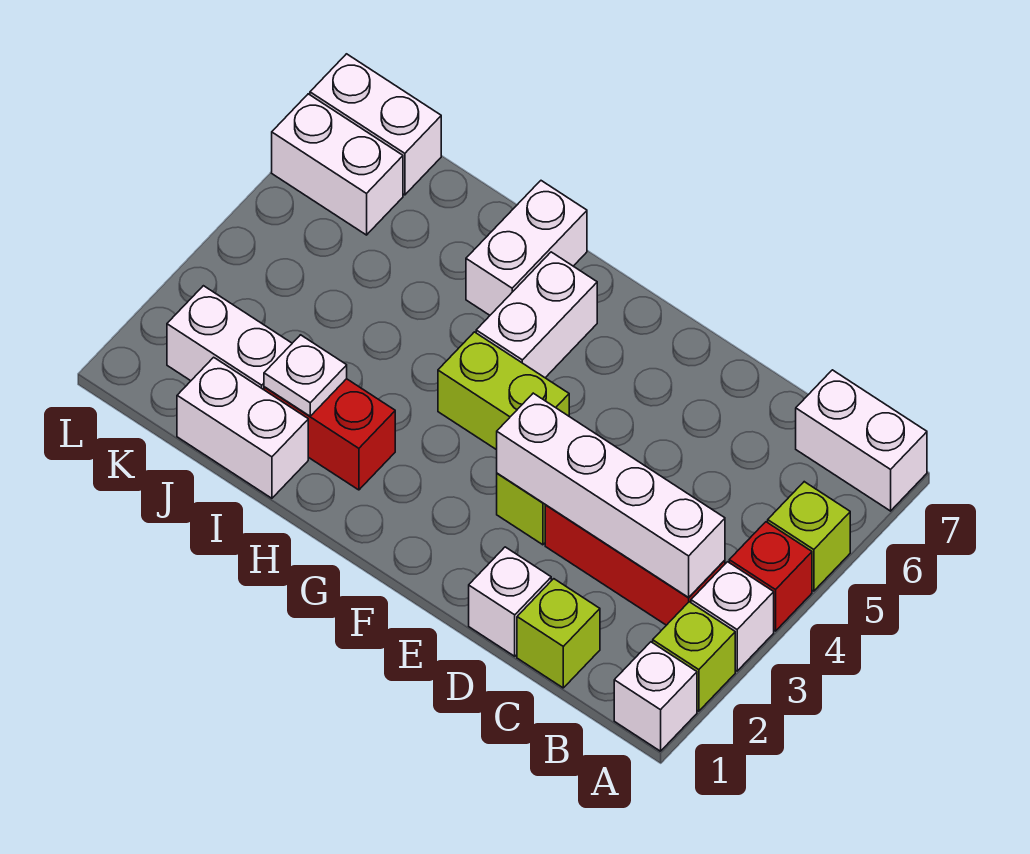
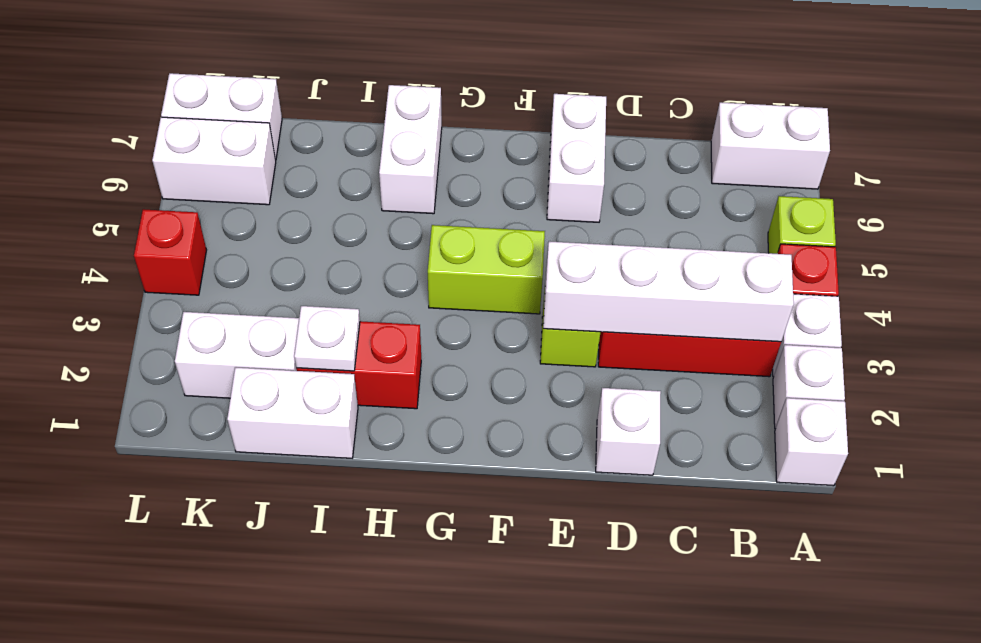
lime brick A2 level 1 -> white brick A2 level 1
lime brick C1 level 1 -> none
white brick G5:G6 level 1 -> white brick E6:E7 level 1
none -> red brick L4 level 1

